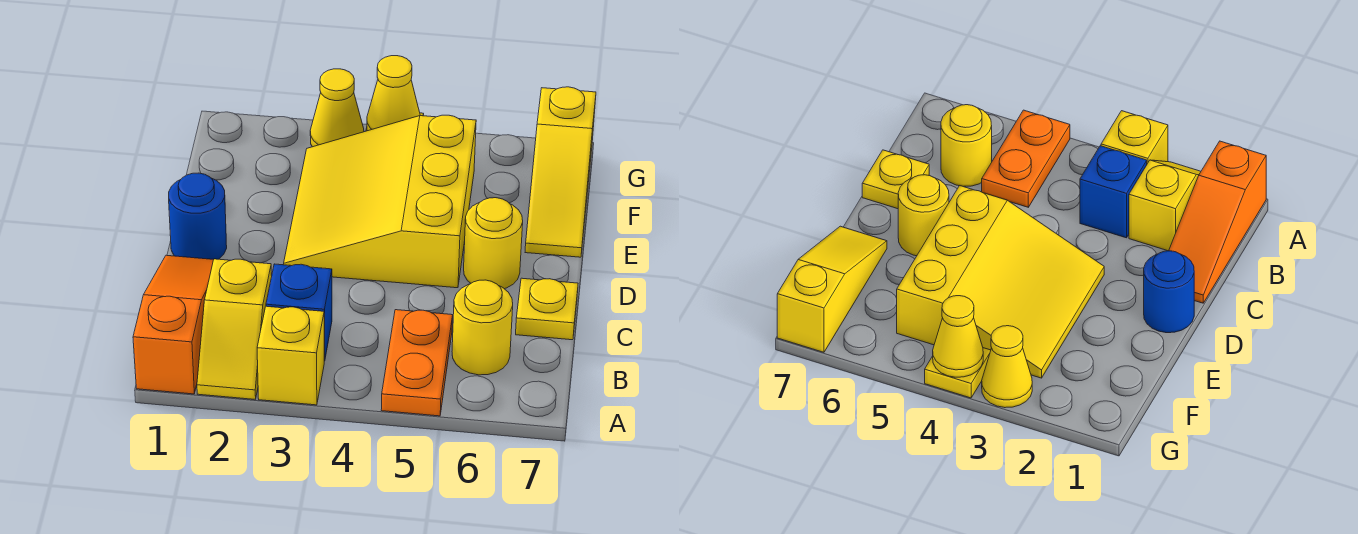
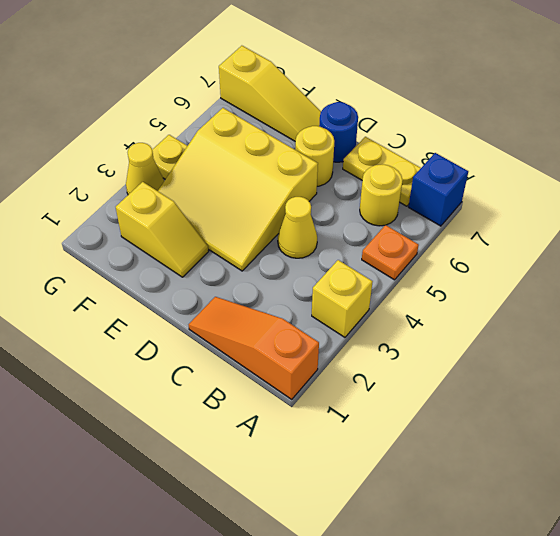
yellow slope A2:B2 level 1 top B -> yellow slope E2:F2 level 1 top F
orange plate A5:B5 level 1 -> orange plate A5 level 1
blue brick B3 level 1 -> blue brick A7 level 1
yellow plate C7 level 1 -> yellow plate B7:C7 level 1
blue round brick D1 level 1 -> blue round brick D7 level 1
yellow cone G4 level 2 -> yellow cone C4 level 1

